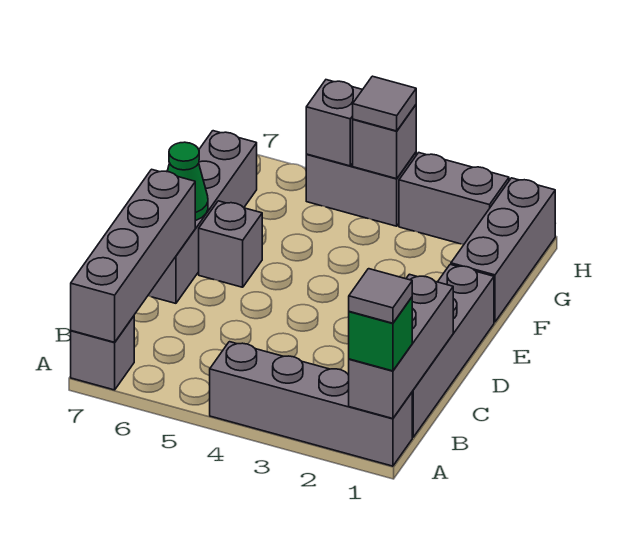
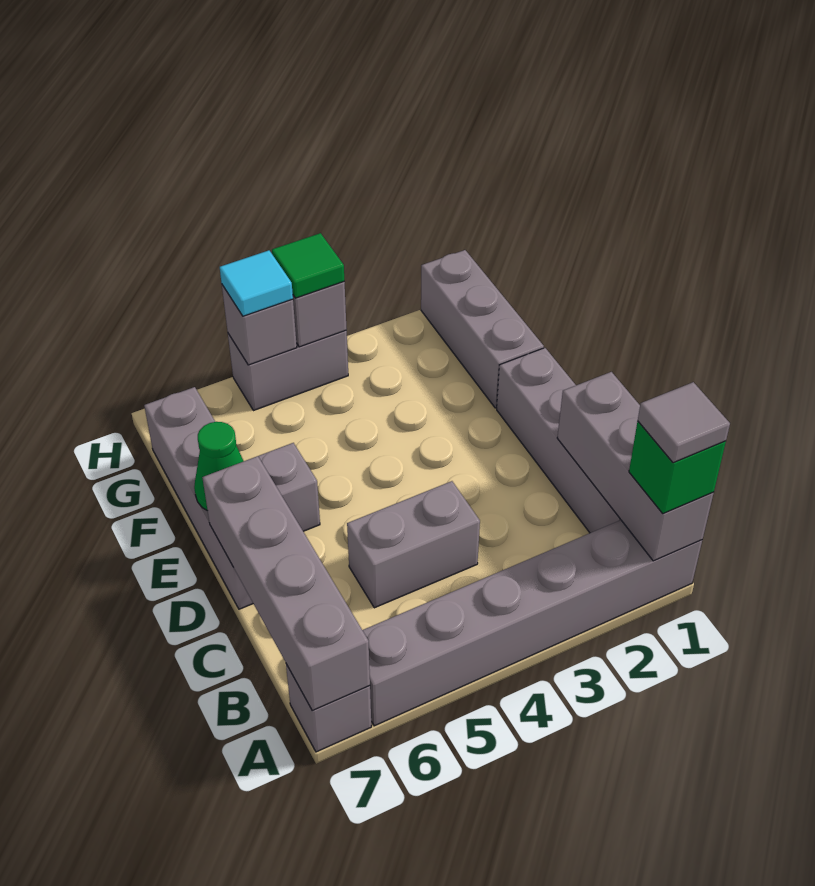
grey brick A1:A4 level 1 -> grey brick A1:A6 level 1
grey brick H2:H3 level 1 -> grey brick C4:C5 level 1
grey tile H4 level 3 -> green tile H4 level 3
none -> cyan tile H5 level 3

